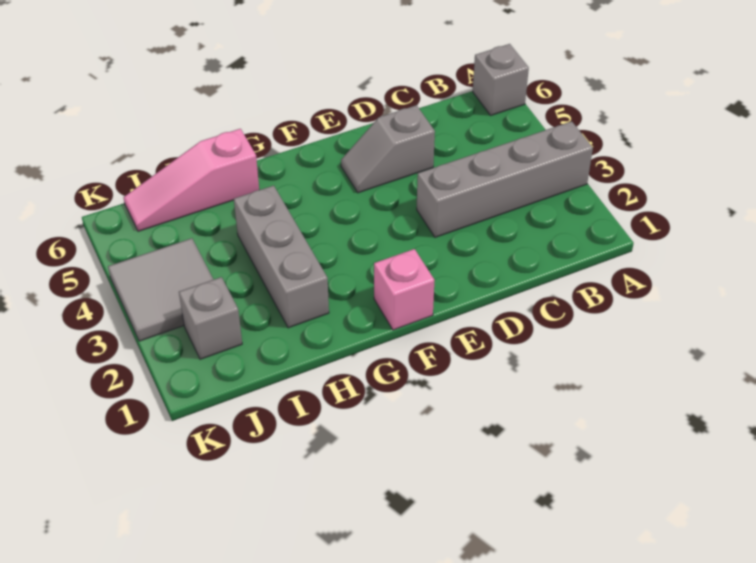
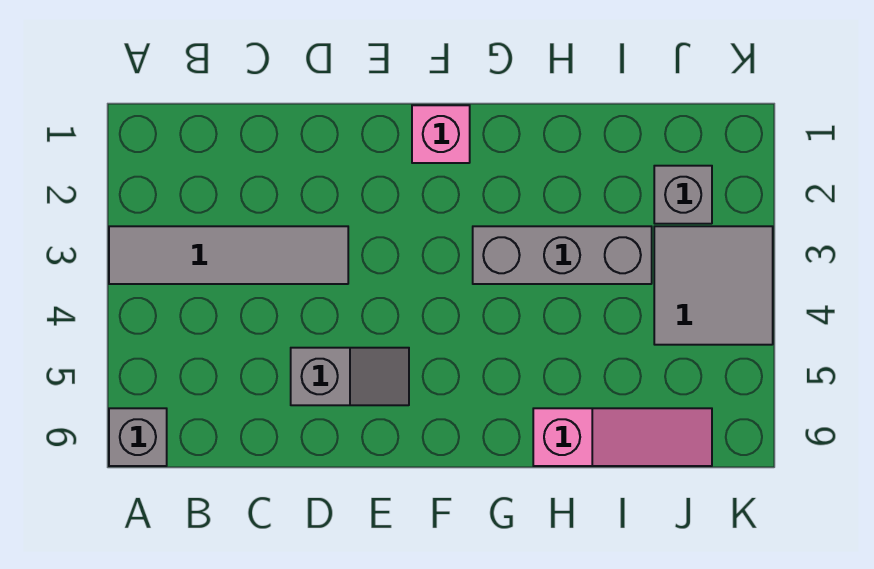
grey brick A3:D3 level 1 -> grey tile A3:D3 level 1
grey brick H2:H4 level 1 -> grey brick G3:I3 level 1

